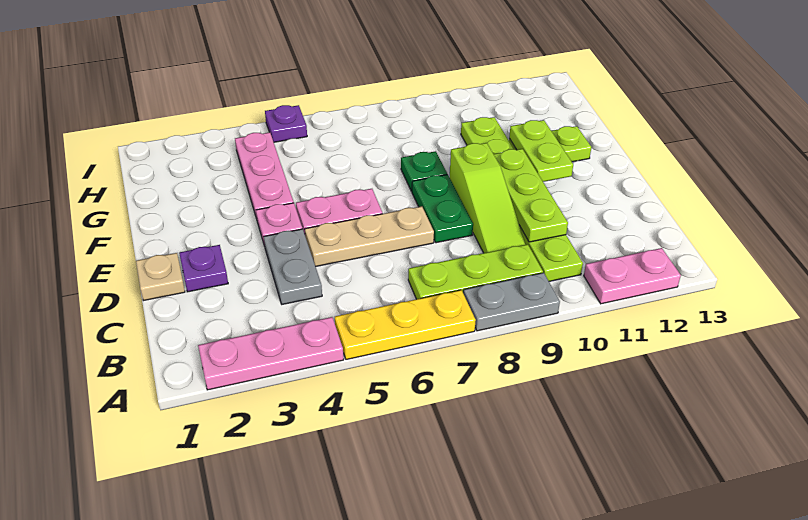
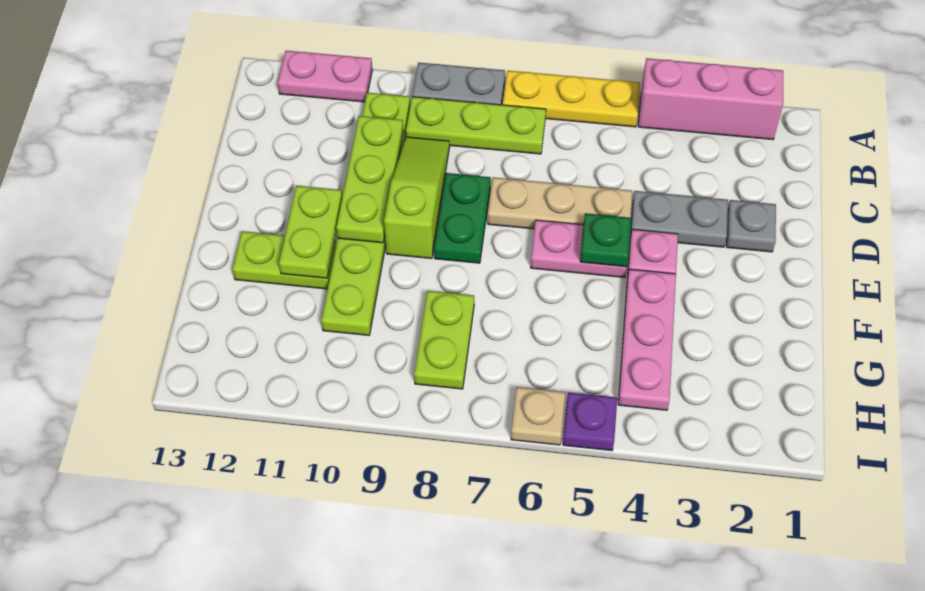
pink plate A2:A4 level 1 -> pink brick A2:A4 level 1
grey plate C4:D4 level 1 -> grey plate D3:D4 level 1
tan plate D1 level 1 -> tan plate I6 level 1
purple plate D2 level 1 -> grey plate D2 level 1
green plate F8 level 1 -> green plate E5 level 2
none -> lime plate G8:H8 level 1

